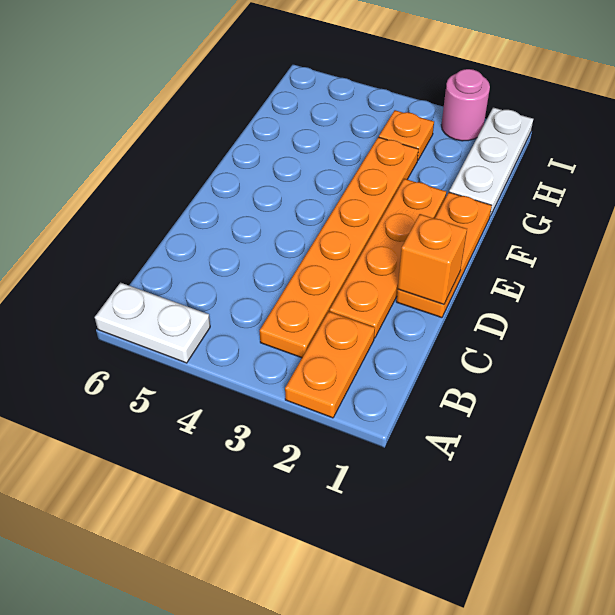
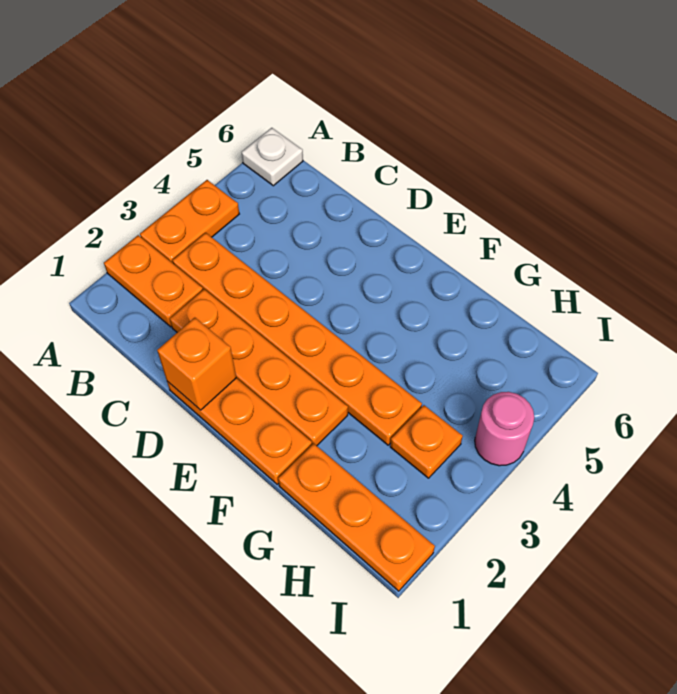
none -> orange plate A3:A4 level 1
white plate A5:A6 level 1 -> white plate A6 level 1
white plate G1:I1 level 1 -> orange plate G1:I1 level 1
pink round brick I2 level 1 -> pink round brick I4 level 1

